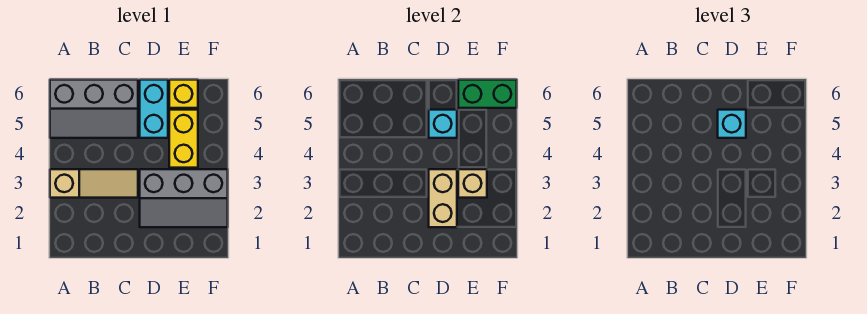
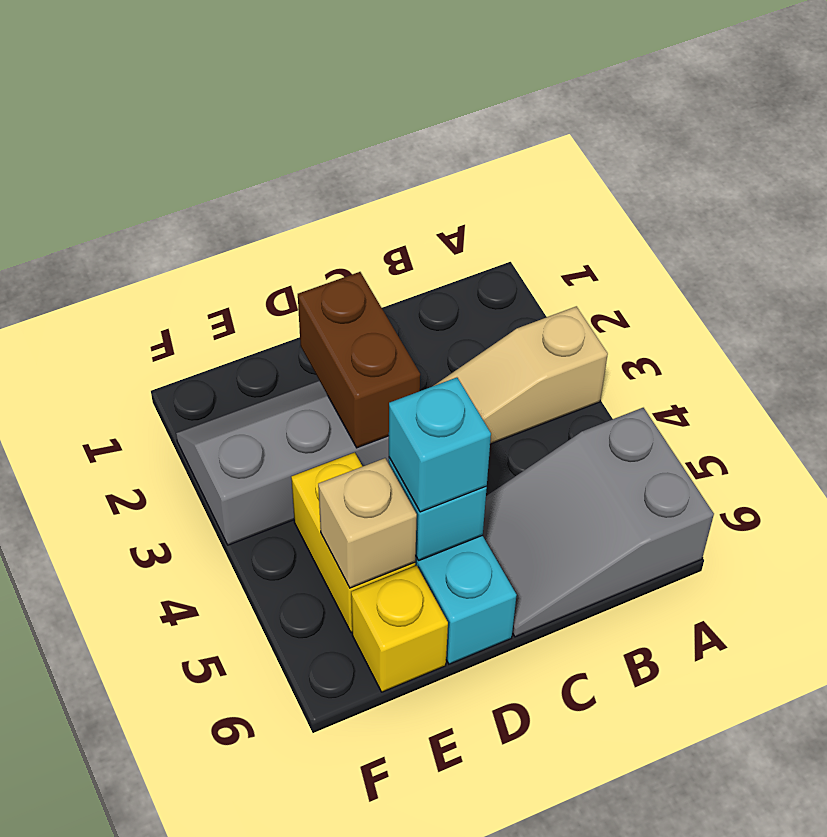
grey slope A5:C6 level 1 top 6 -> grey slope A5:C6 level 1 top A
tan brick D2:D3 level 2 -> brown brick D2:D3 level 2
tan brick E3 level 2 -> tan brick E5 level 2
green brick E6:F6 level 2 -> none

